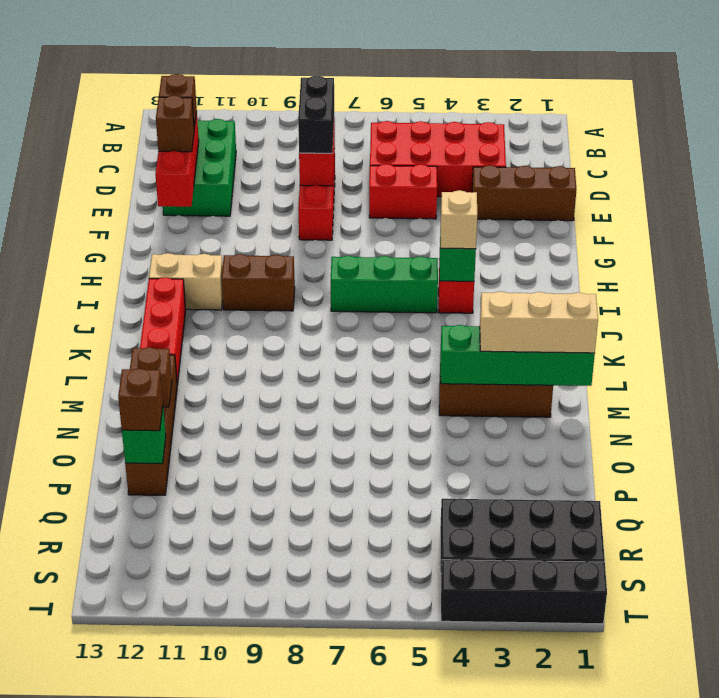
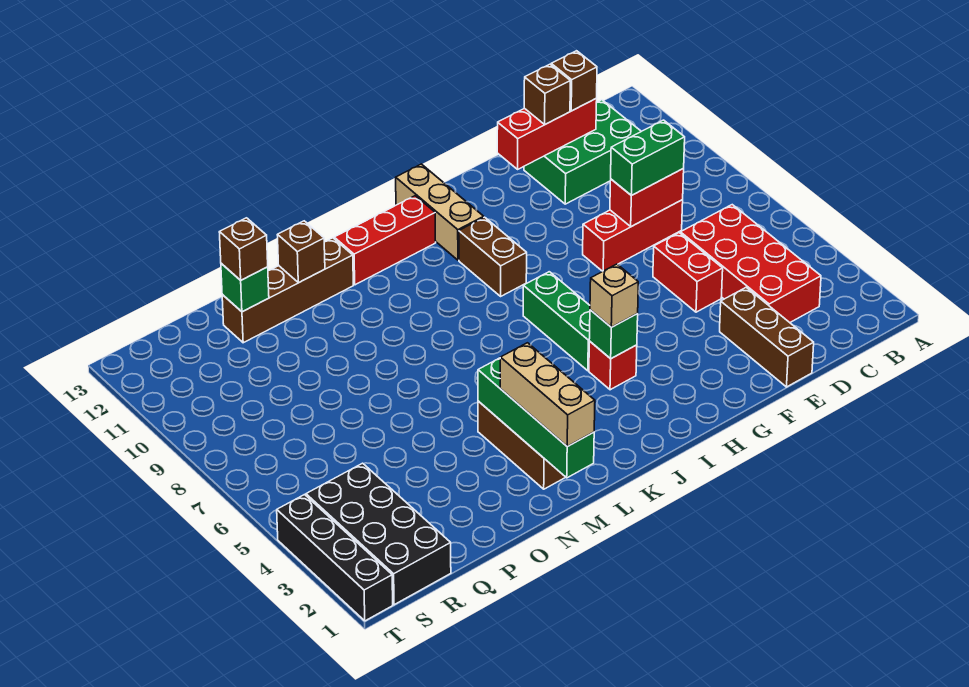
black brick D8:E8 level 3 -> green brick D8:E8 level 3
tan brick I11:I12 level 1 -> tan brick I11:I13 level 1

